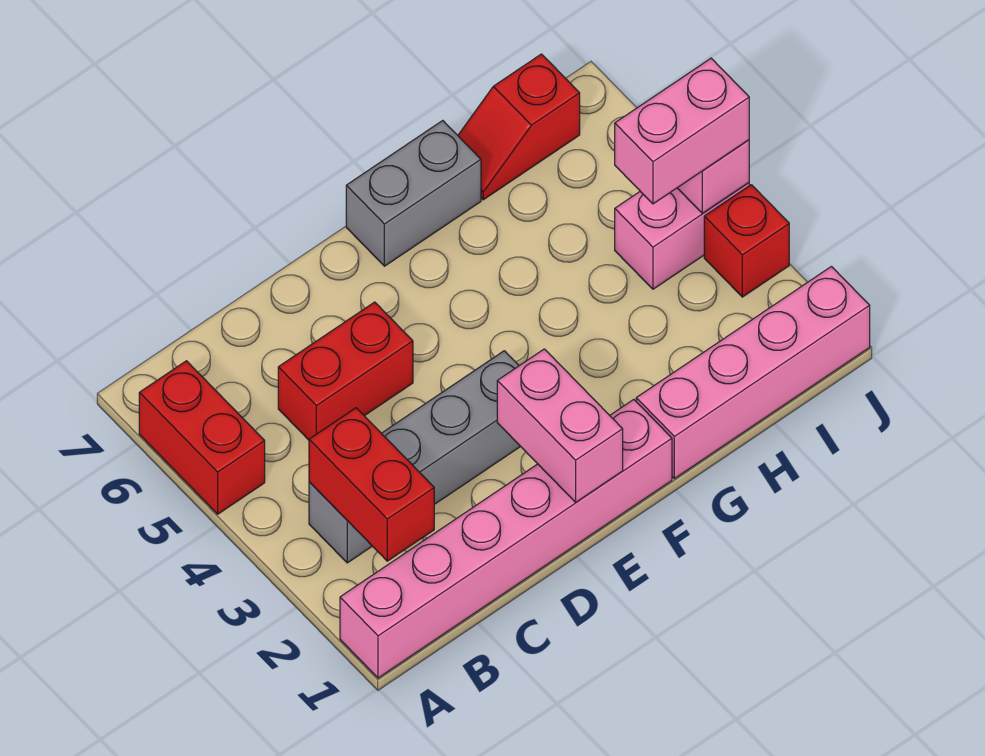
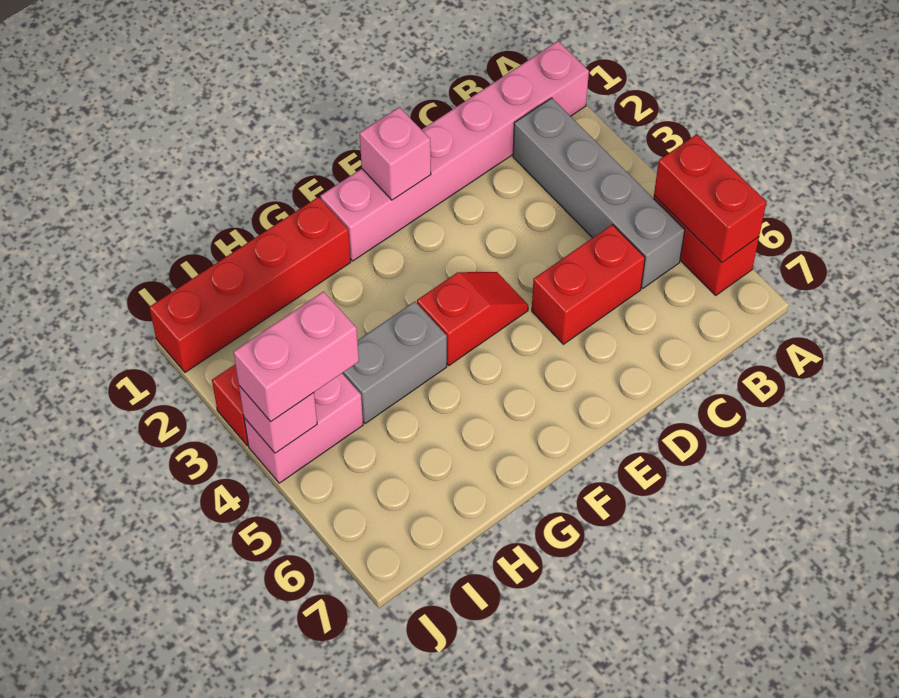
red brick B2:B3 level 2 -> red brick A5:A6 level 2
grey brick B3:E3 level 1 -> grey brick B2:B5 level 1
pink brick E1:E2 level 2 -> pink brick E1 level 2
grey brick F7:G7 level 1 -> grey brick G4:H4 level 1
pink brick G1:J1 level 1 -> red brick G1:J1 level 1
red slope H7:I7 level 1 top I -> red slope E4:F4 level 1 top F

